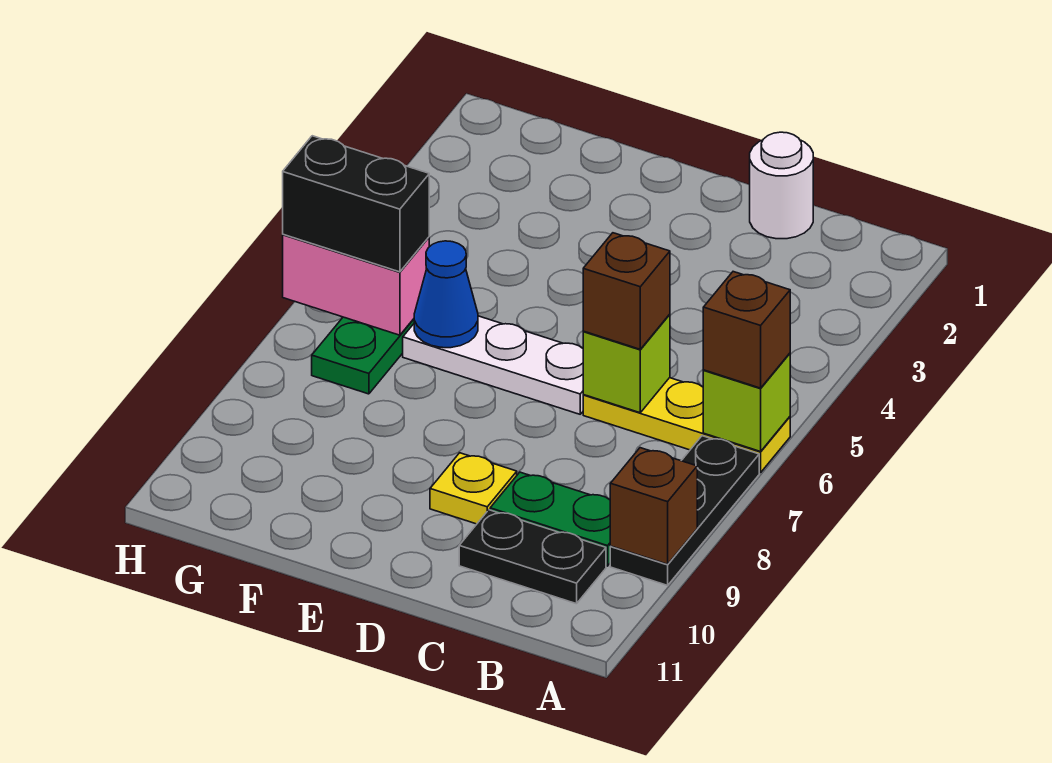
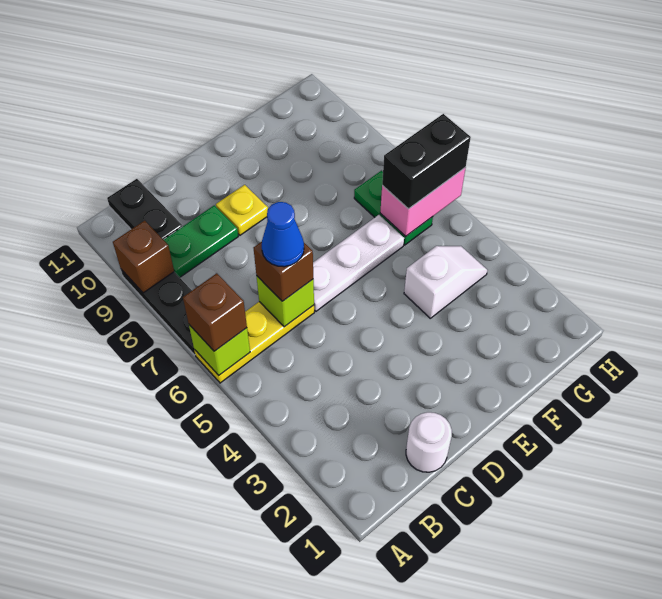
black plate B10:C10 level 1 -> black plate B10:B11 level 1
none -> white slope F4:G4 level 1 top F
blue cone F6 level 2 -> blue cone C6 level 4

